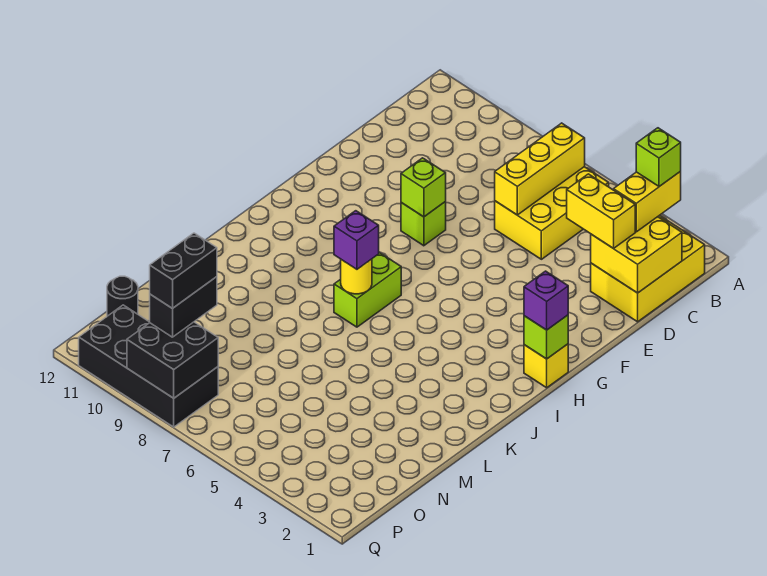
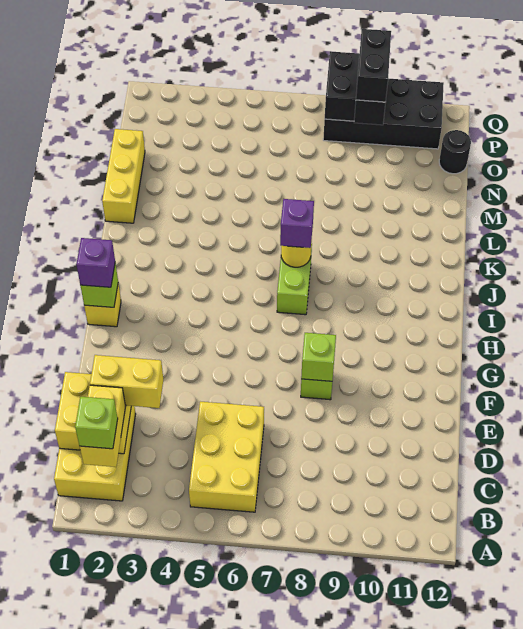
yellow brick B6:D6 level 2 -> yellow brick L1:N1 level 1

